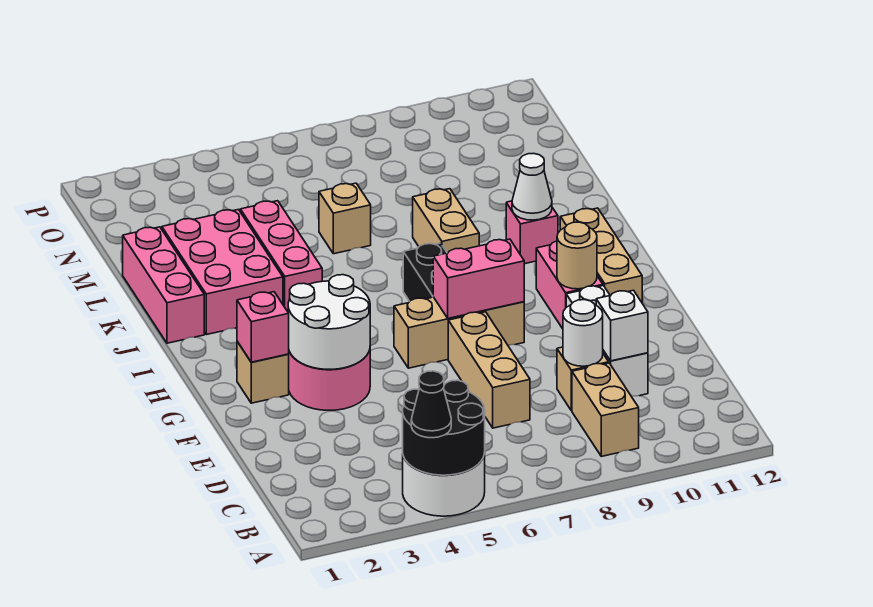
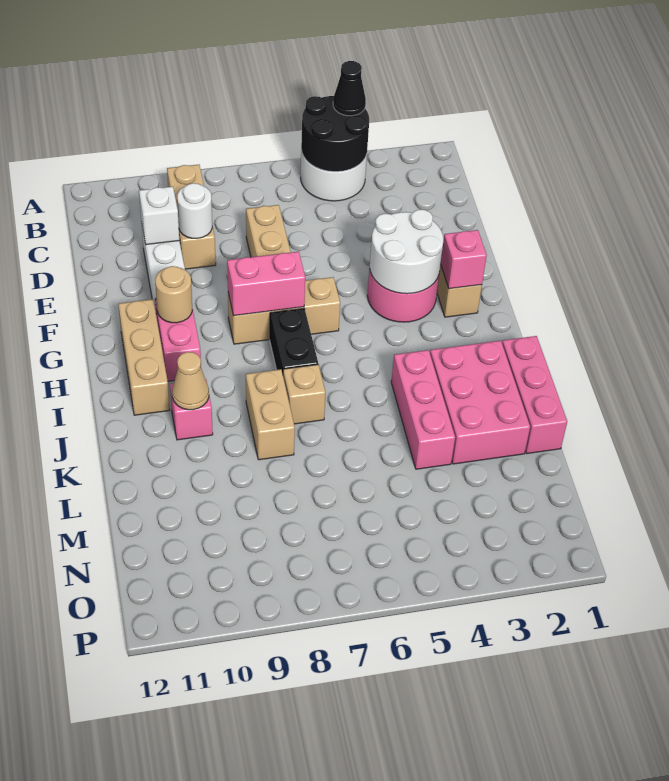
white cone J10 level 2 -> tan cone J10 level 2
tan brick L6 level 1 -> tan brick J7 level 1

